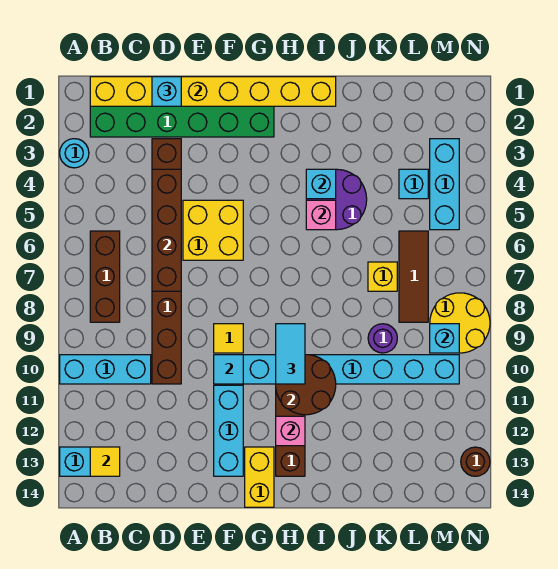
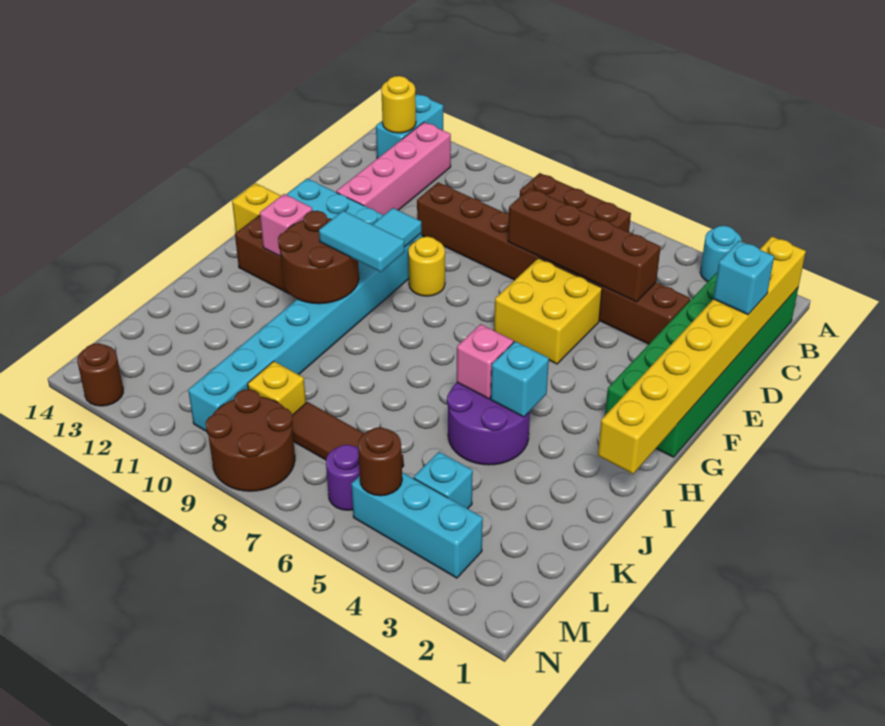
cyan brick A10:C10 level 1 -> none
none -> pink brick B12:E12 level 1
yellow tile B13 level 2 -> yellow round brick B13 level 2
yellow tile F9 level 1 -> yellow round brick F9 level 1
yellow brick K7 level 1 -> yellow brick L9 level 1
purple round brick K9 level 1 -> purple round brick M6 level 1
none -> brown round brick M5 level 2
yellow round brick M8:N9 level 1 -> brown round brick M8:N9 level 1
cyan brick M9 level 2 -> none

